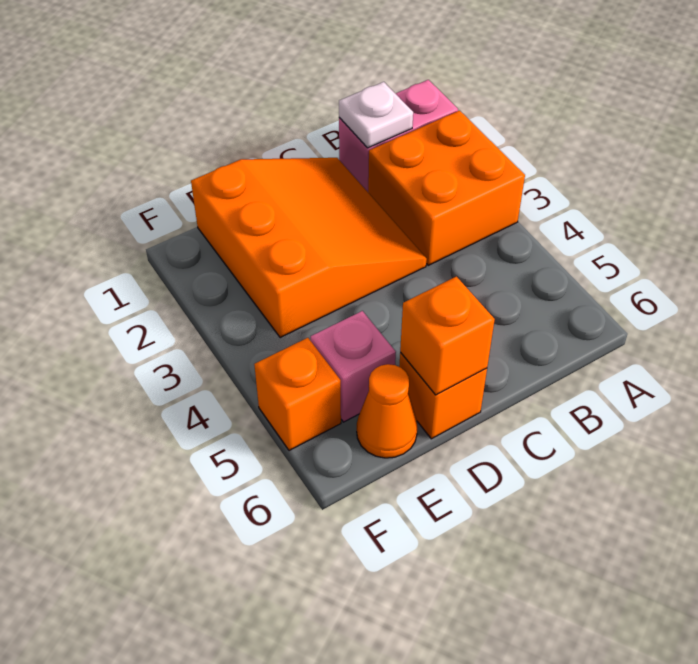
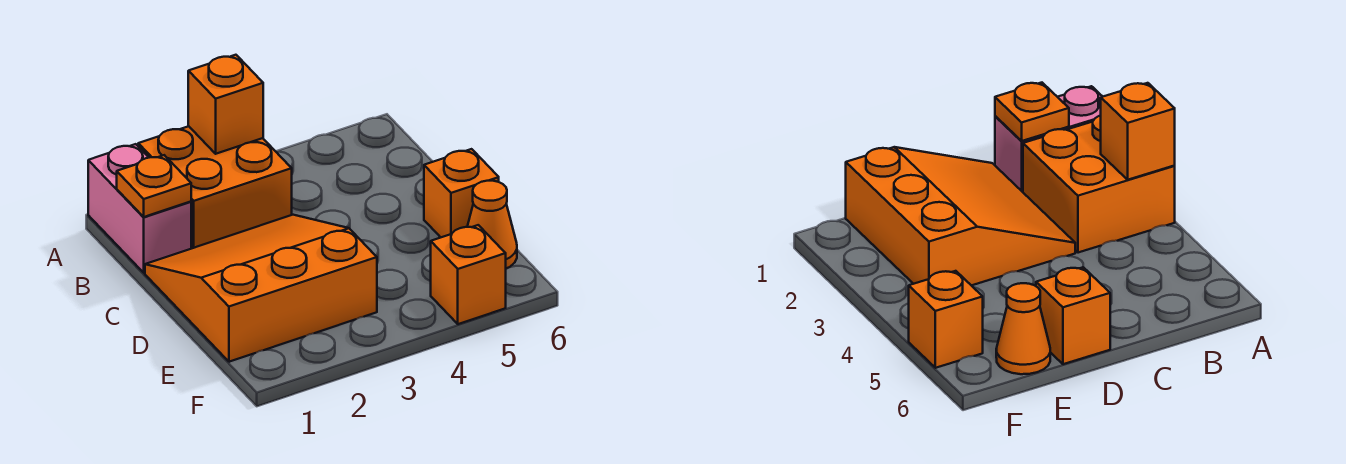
white plate B1 level 2 -> orange plate B1 level 2
orange brick D6 level 2 -> orange brick A3 level 2
pink brick E5 level 1 -> none

